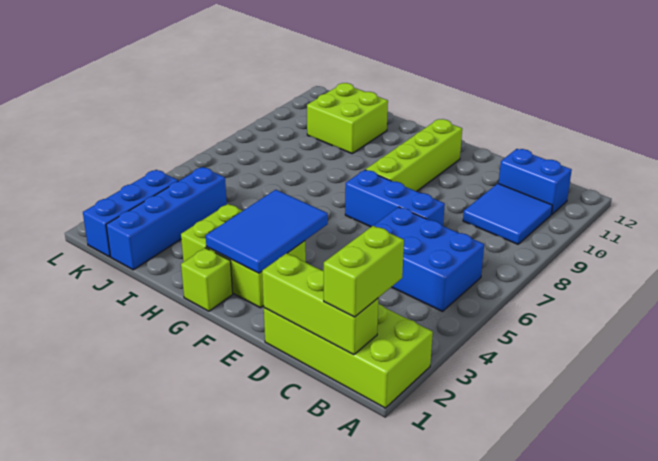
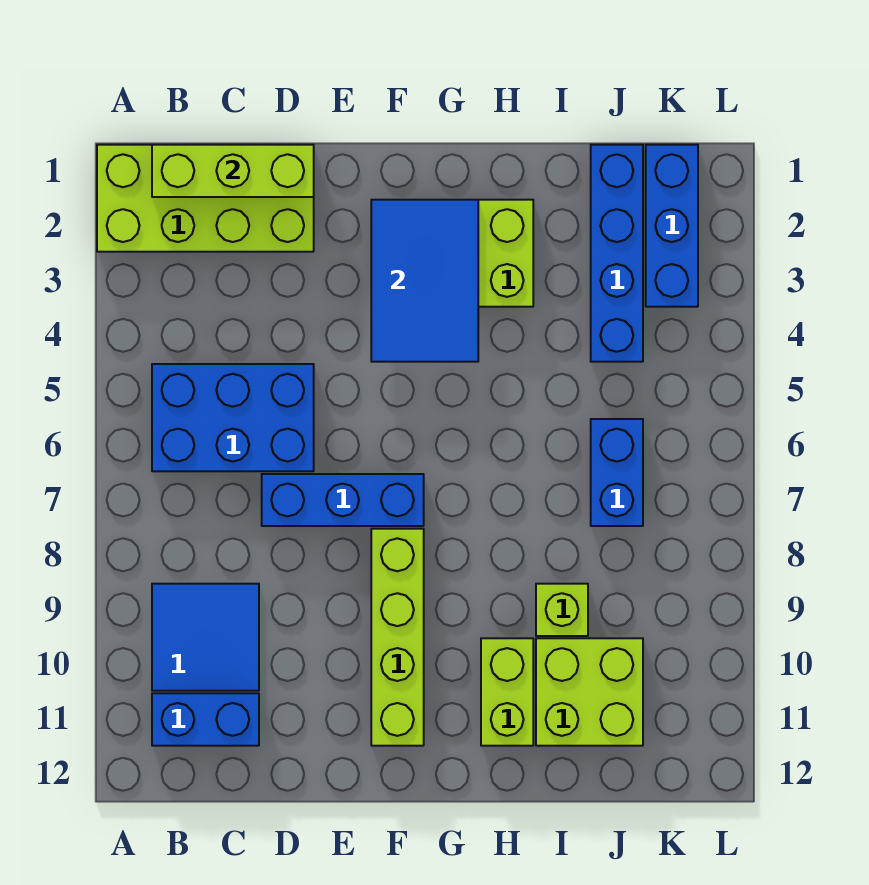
lime brick B1:B2 level 3 -> lime brick H10:H11 level 1
lime brick G1 level 1 -> lime brick I9 level 1
none -> blue brick J6:J7 level 1

